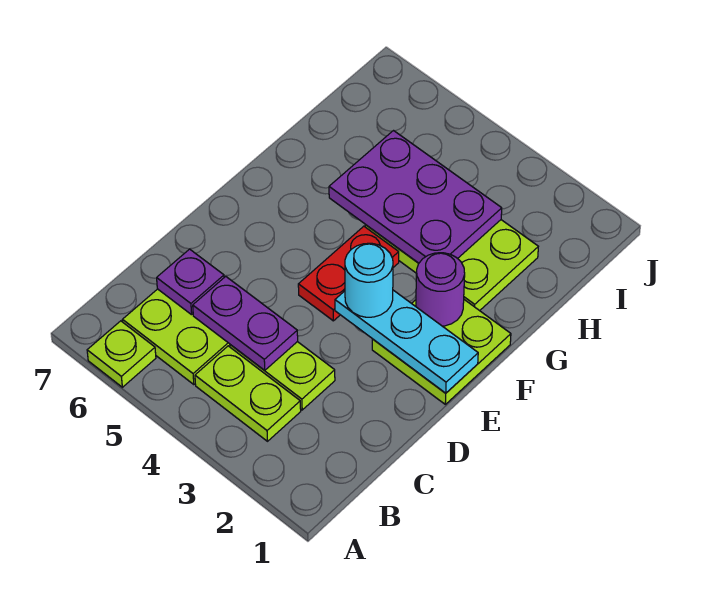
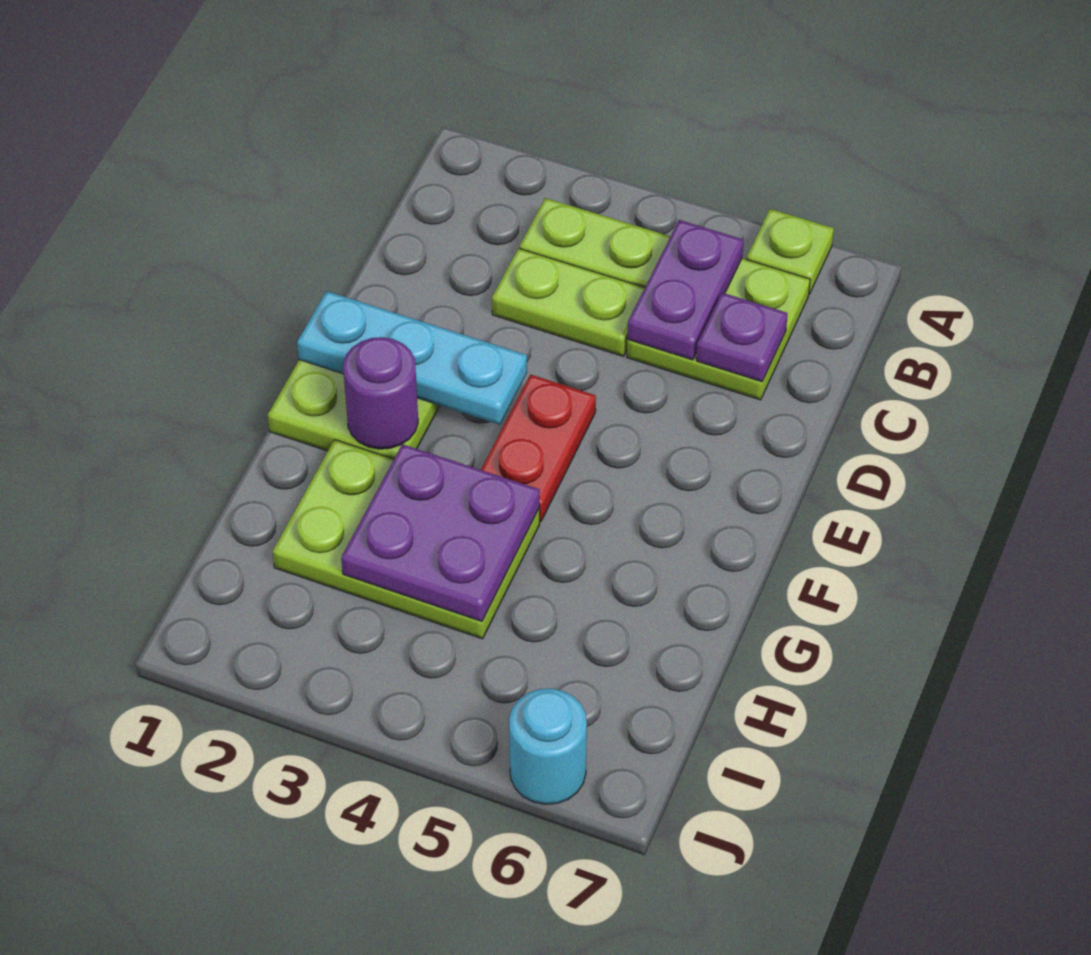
purple plate C4:C5 level 2 -> purple plate B5:C5 level 2
cyan round brick E3 level 3 -> cyan round brick J6 level 1
purple plate G3:H5 level 2 -> purple plate G3:H4 level 2

